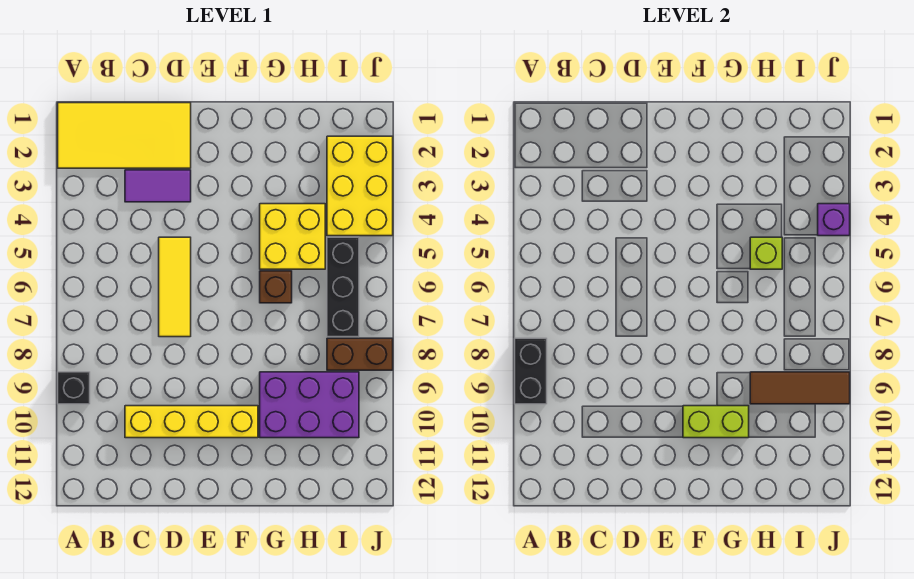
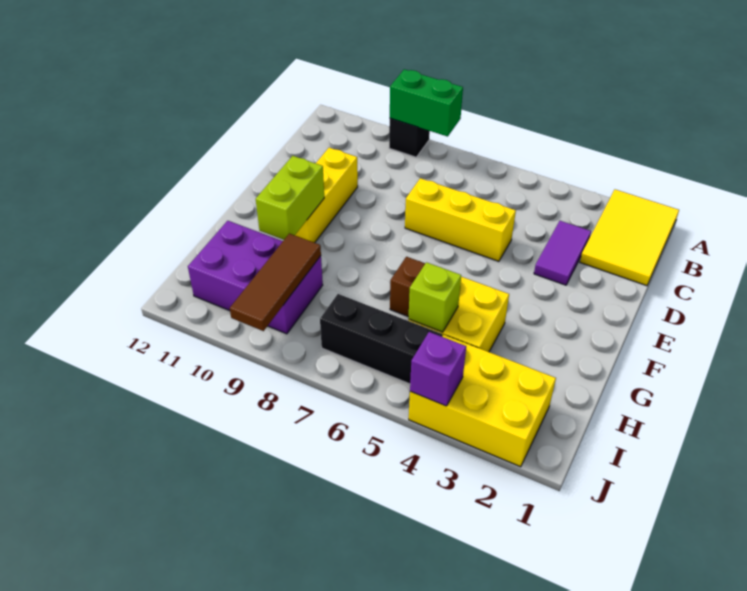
yellow tile A1:D2 level 1 -> yellow tile A1:C2 level 1
black brick A8:A9 level 2 -> green brick A8:A9 level 2
yellow brick C10:F10 level 1 -> yellow brick D10:F10 level 1
yellow tile D5:D7 level 1 -> yellow brick D5:D7 level 1
purple brick G9:I10 level 1 -> purple brick H9:I11 level 1
brown brick I8:J8 level 1 -> none

